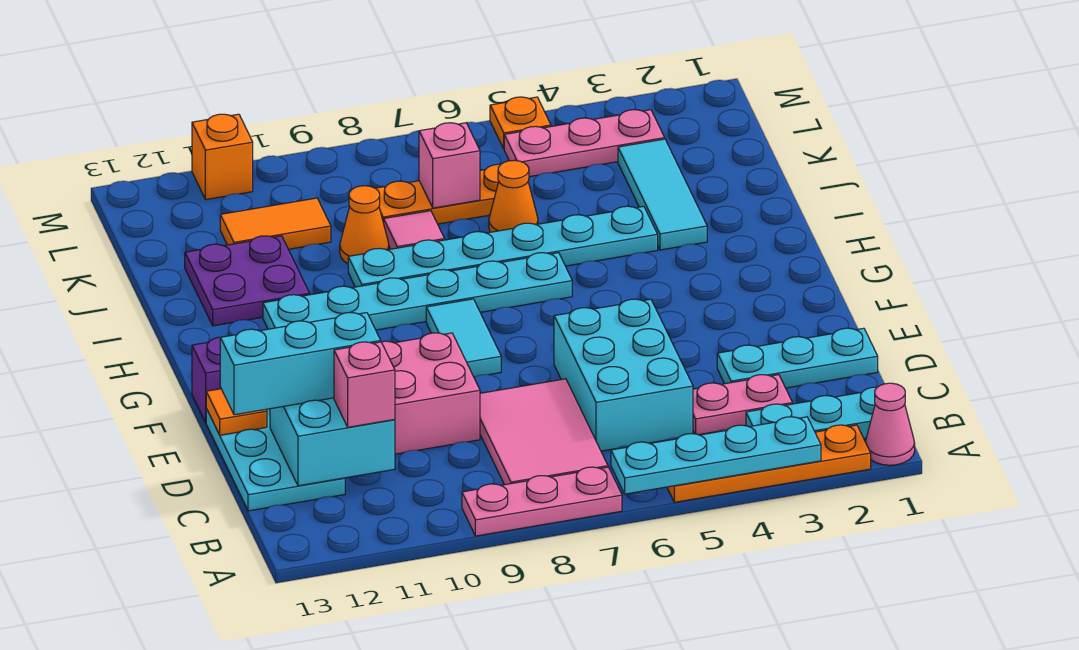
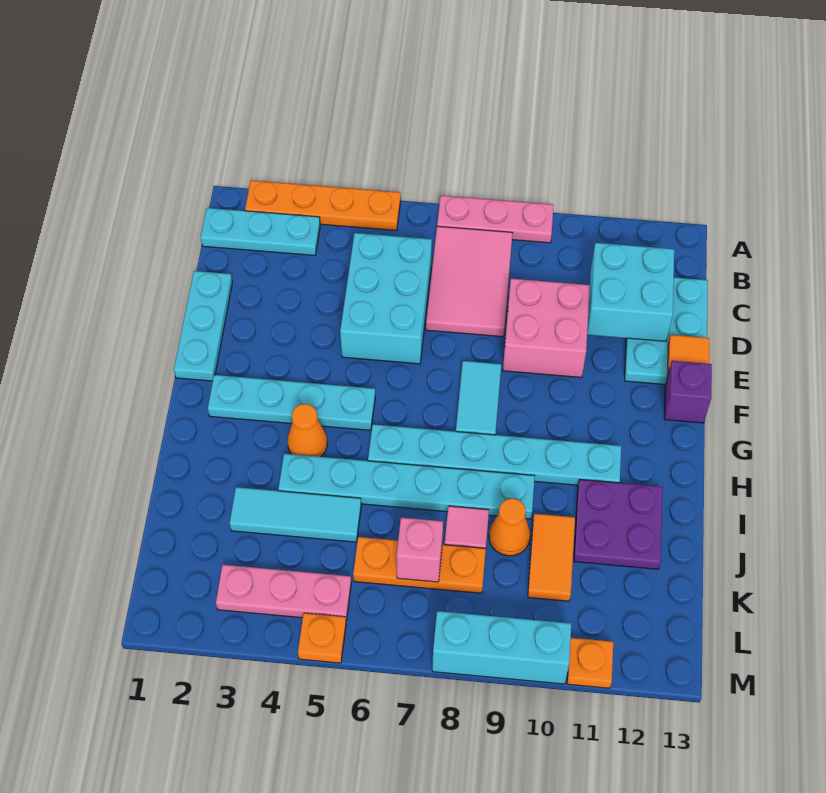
pink cone A1 level 1 -> none
cyan plate A3:A6 level 2 -> cyan plate G2:G5 level 1
pink plate C3:C4 level 1 -> none
pink brick C11 level 3 -> none
cyan plate D1:D3 level 1 -> cyan plate D1:F1 level 1
cyan brick D11:D13 level 3 -> cyan brick M8:M10 level 1
cyan tile I3:K3 level 1 -> cyan tile J3:J5 level 1
orange cone J6 level 1 -> orange cone H4 level 1
orange tile K10:K11 level 1 -> orange tile J10:K10 level 1
orange brick M11 level 1 -> orange plate M11 level 1

